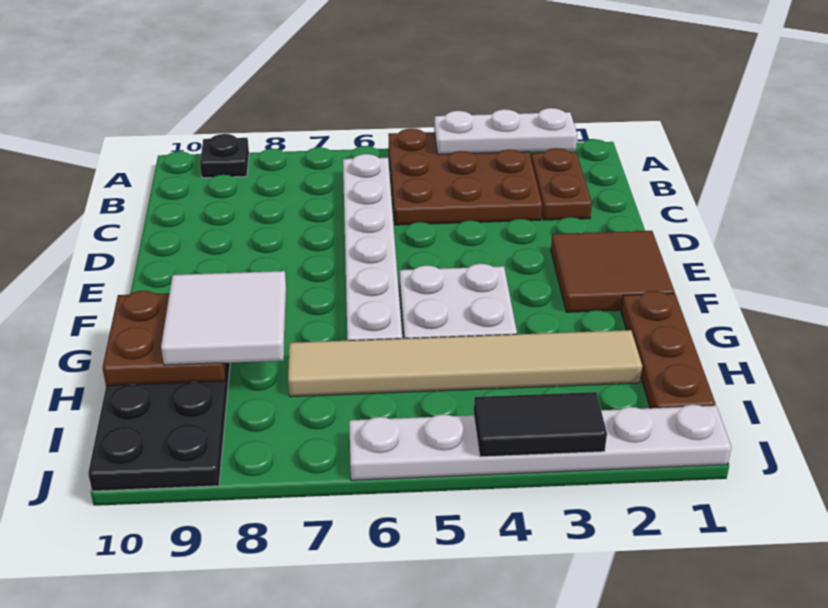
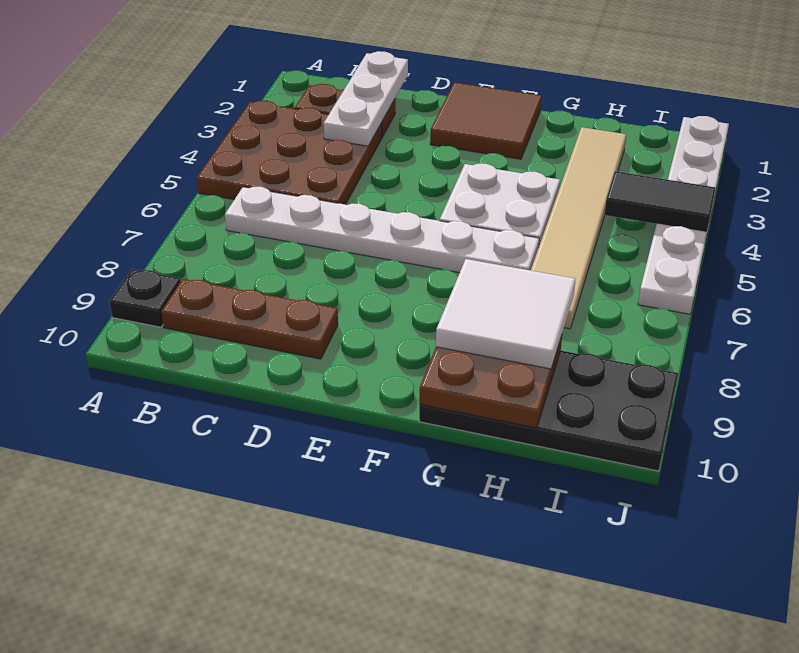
white plate A2:A4 level 2 -> white plate C1:C3 level 2
brown plate G1:I1 level 1 -> brown plate B9:D9 level 1
black tile J3:J4 level 2 -> black tile I4:J4 level 2

